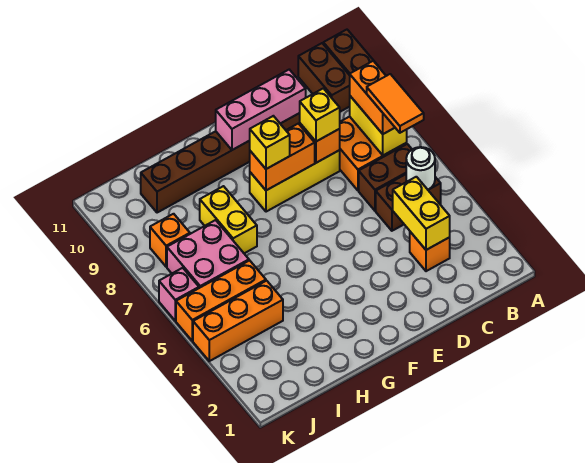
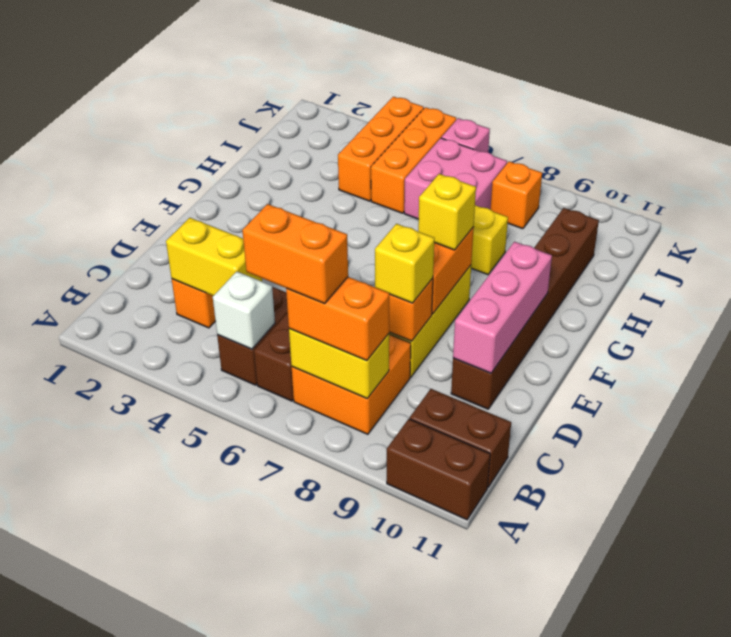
white round brick B5 level 2 -> white brick B5 level 2
orange tile B6:B7 level 4 -> orange brick B6:B7 level 4

